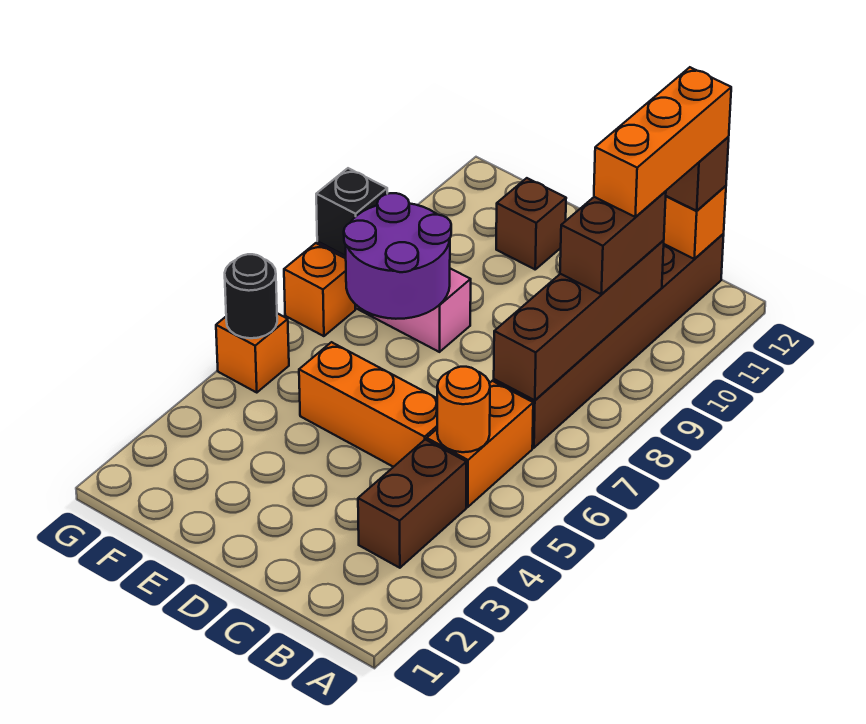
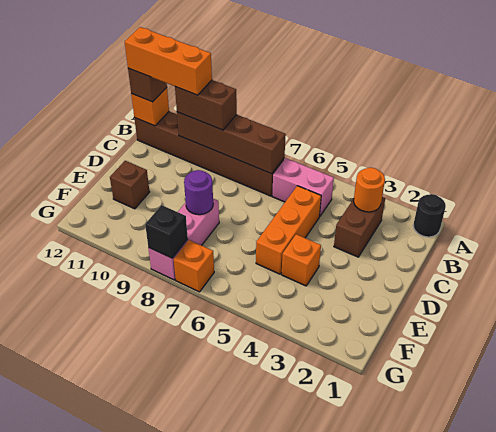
brown brick B3:B4 level 1 -> brown brick B3:C3 level 1
orange brick B5:B6 level 1 -> pink brick B5:B6 level 1
orange round brick B5 level 2 -> orange round brick B3 level 2
purple round brick E7:F8 level 2 -> purple round brick E8 level 2
orange brick G5 level 1 -> orange brick E4 level 1
black round brick G5 level 2 -> black round brick A1 level 1

